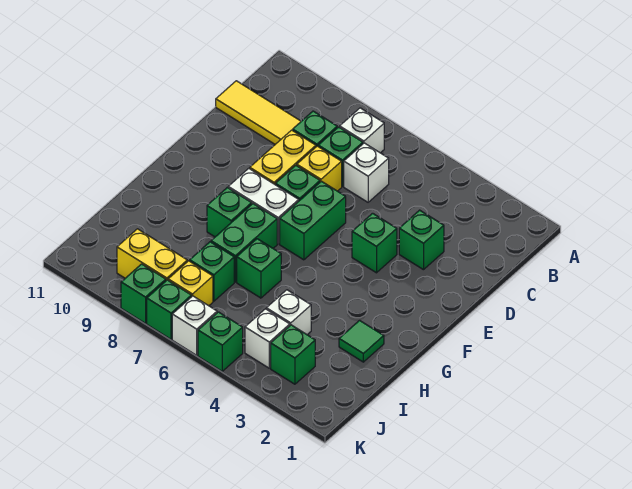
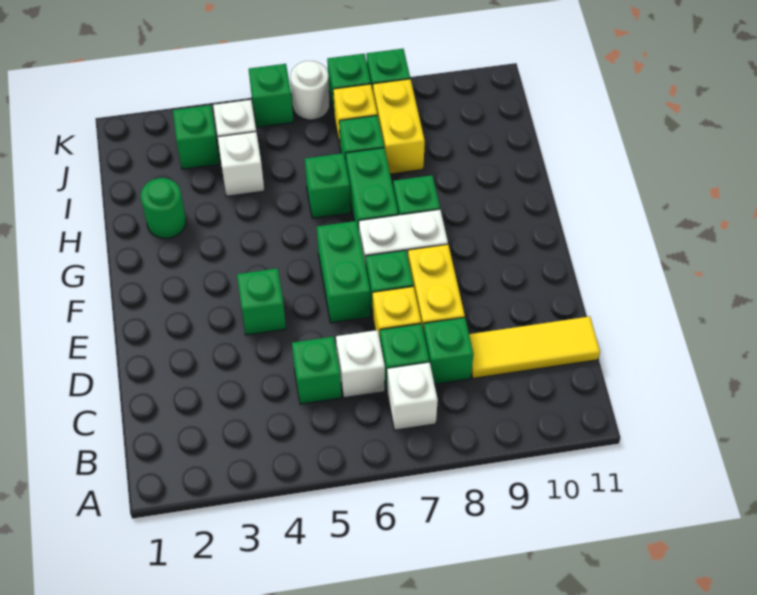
green brick D3 level 1 -> green brick C5 level 1
green tile H2 level 1 -> green round brick H2 level 1
yellow brick J8:J9 level 1 -> yellow brick I8:J8 level 1
white brick K6 level 1 -> white round brick K6 level 1

